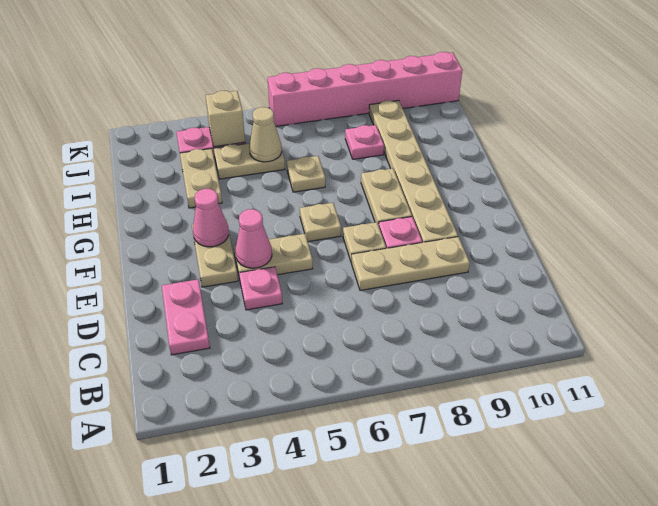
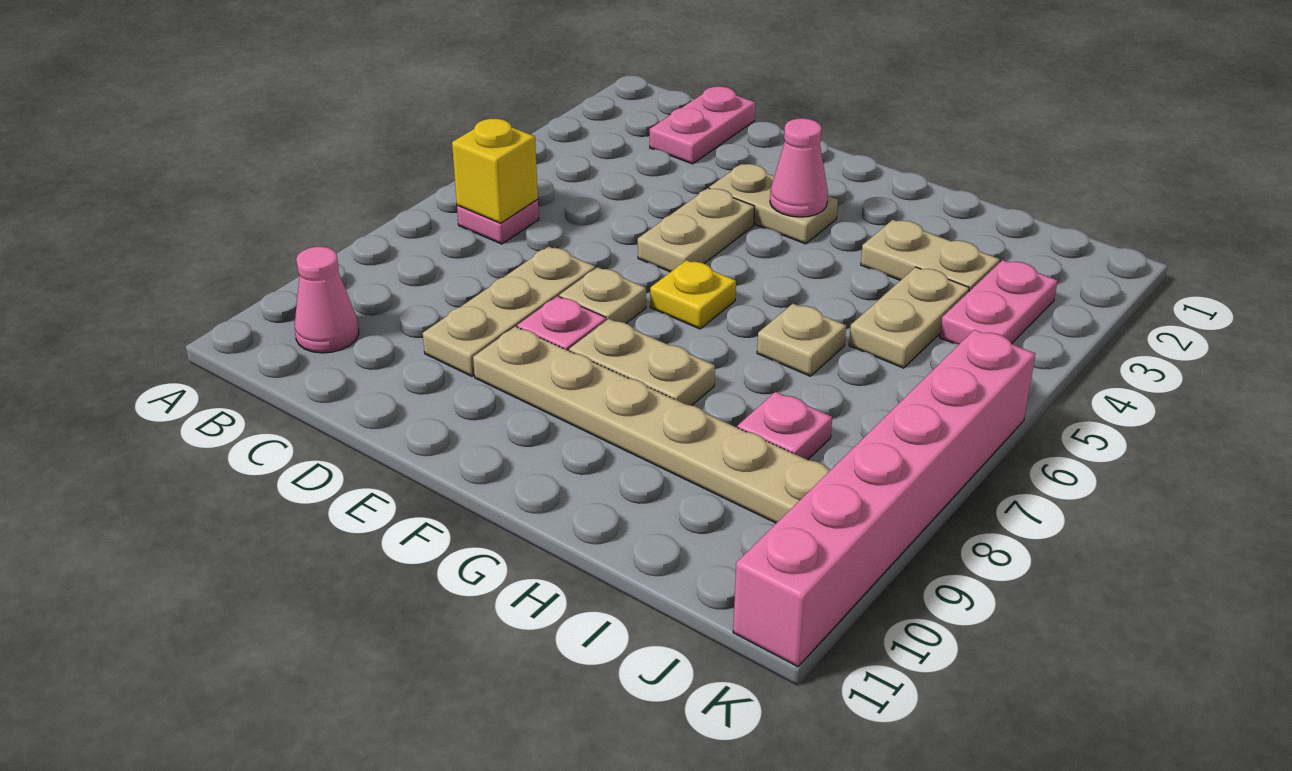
none -> yellow brick B6 level 2
pink plate C2:D2 level 1 -> pink plate C1:C2 level 1
pink plate D4 level 1 -> pink plate B6 level 1
pink cone E4 level 2 -> pink cone B10 level 1
tan plate F6 level 1 -> yellow plate F6 level 1
tan cone I5 level 2 -> none
tan brick J4 level 2 -> none

